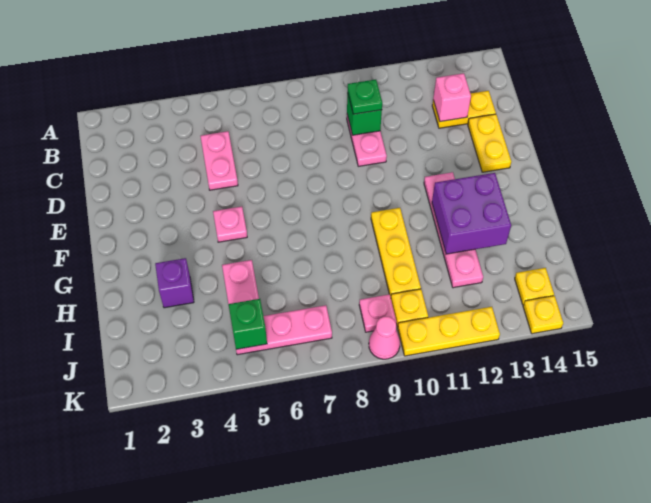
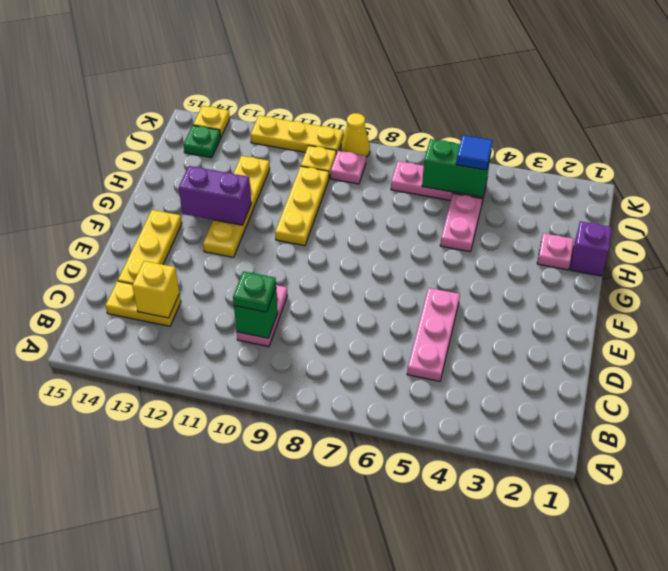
pink plate C5:D5 level 1 -> pink plate C5:E5 level 1
pink brick C13 level 2 -> yellow brick C13 level 2
yellow plate D14:E14 level 1 -> yellow plate D14:F14 level 1
pink plate F5 level 1 -> pink plate H2 level 1
pink plate F12:I12 level 1 -> yellow plate F12:I12 level 1
purple brick G12:H13 level 2 -> purple brick G12:G13 level 2
purple brick H3 level 1 -> purple brick H1 level 1
green brick J5 level 2 -> green brick J5:J6 level 2
none -> blue tile J5 level 3
yellow plate J14 level 1 -> green plate J14 level 1
pink cone K9 level 1 -> yellow cone K9 level 1

